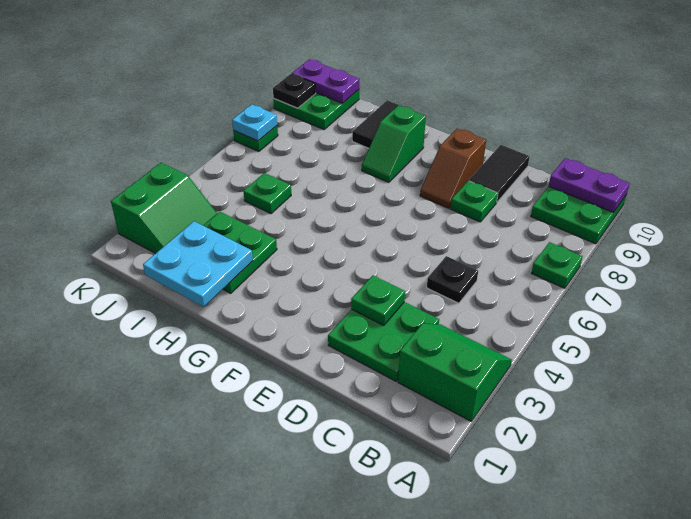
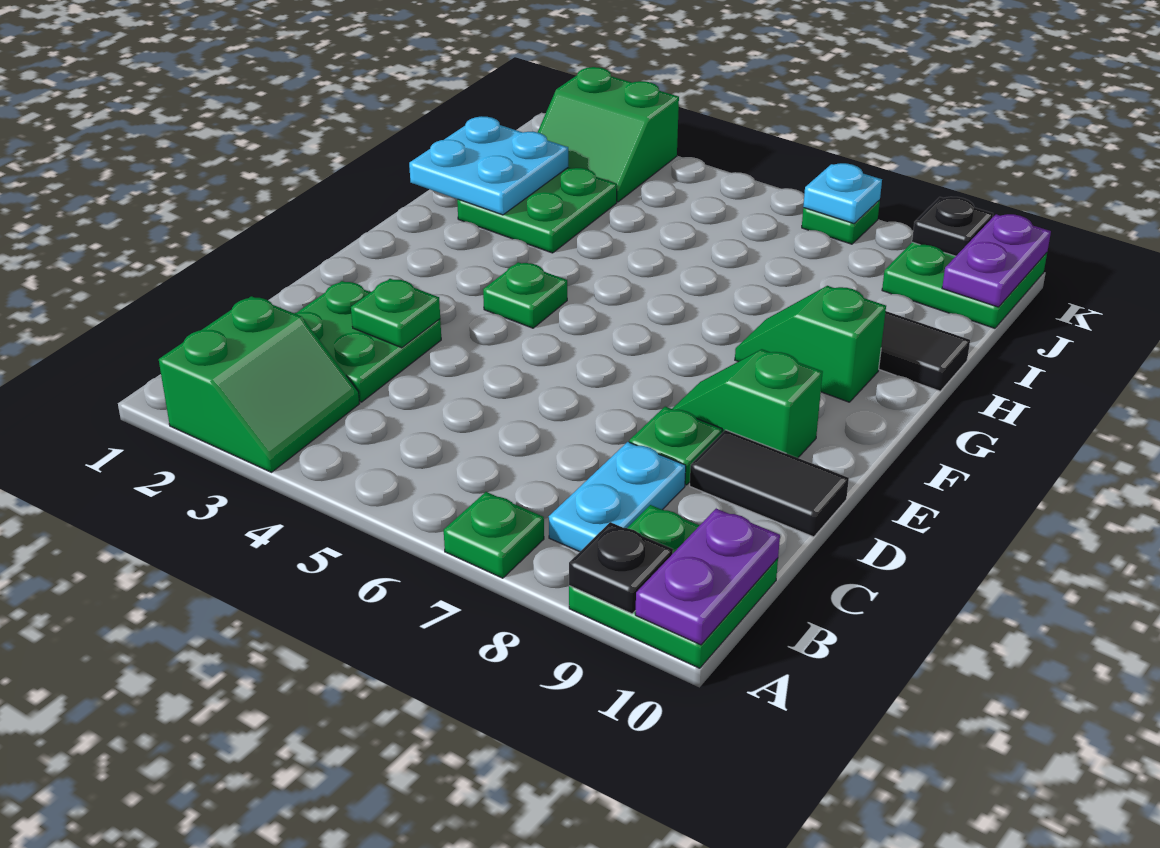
none -> cyan plate B8:C8 level 1
black plate C5 level 1 -> black plate A9 level 2
brown slope E8:E9 level 1 top 9 -> green slope E8:E9 level 1 top 9
green plate I5 level 1 -> green plate F4 level 1

